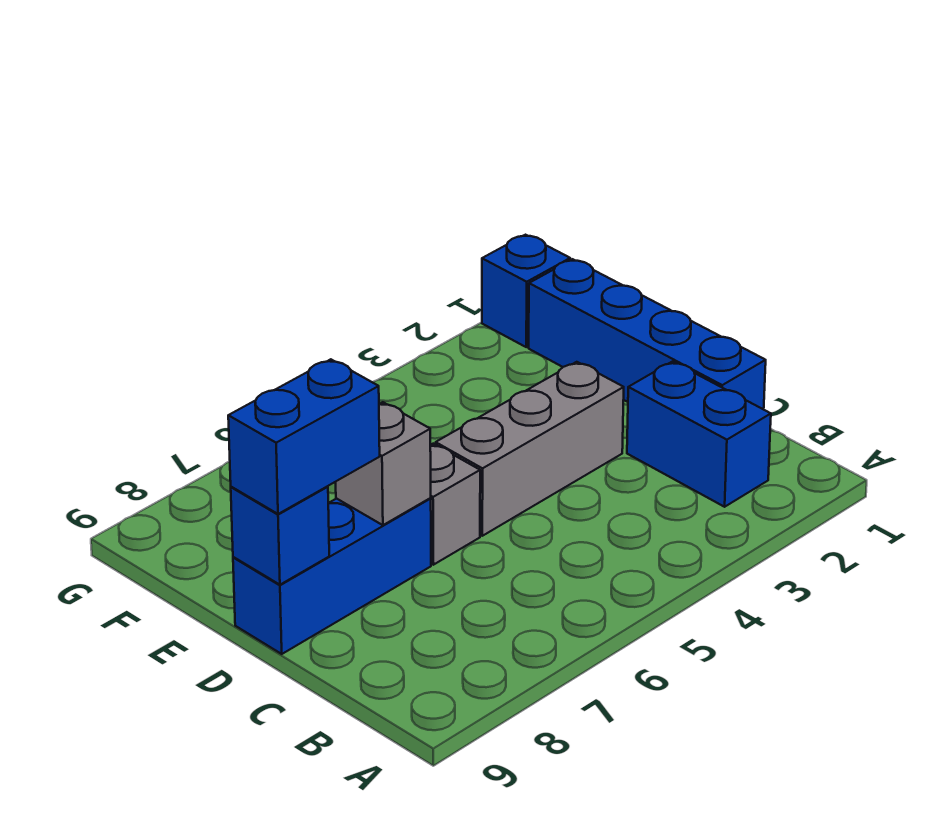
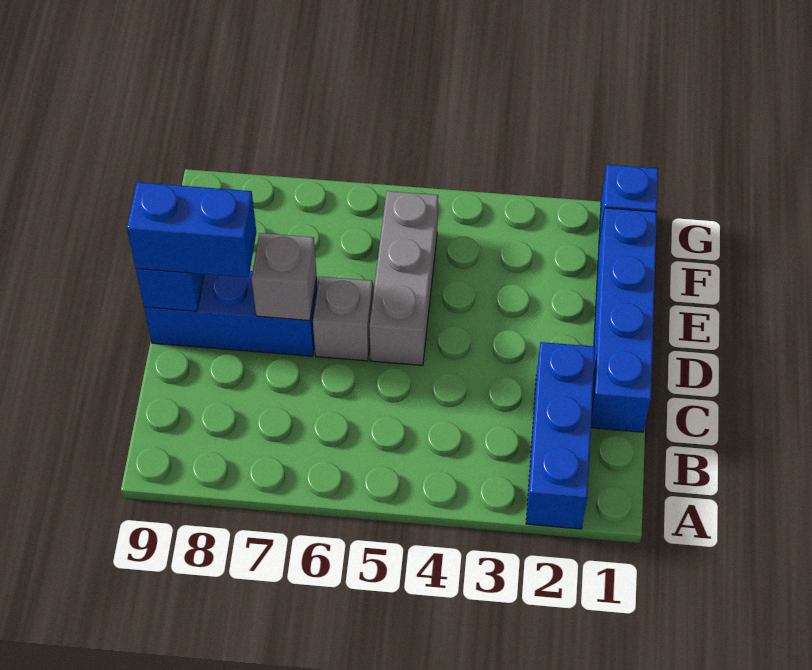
blue brick B2:C2 level 1 -> blue brick A2:C2 level 1
grey brick D3:D5 level 1 -> grey brick D5:F5 level 1

